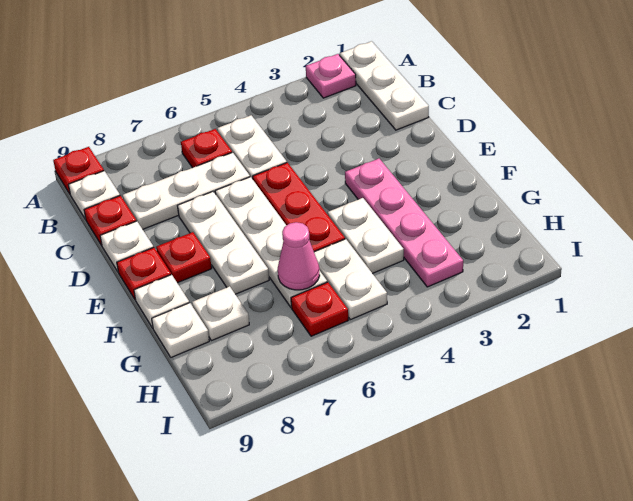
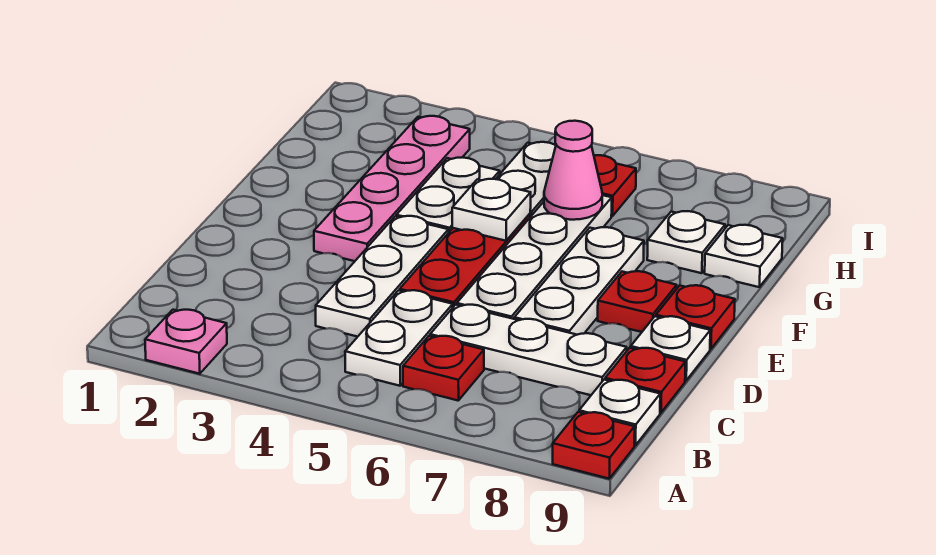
white plate A1:C1 level 1 -> white plate C4:E4 level 1
white plate F9 level 1 -> white plate F5 level 2

